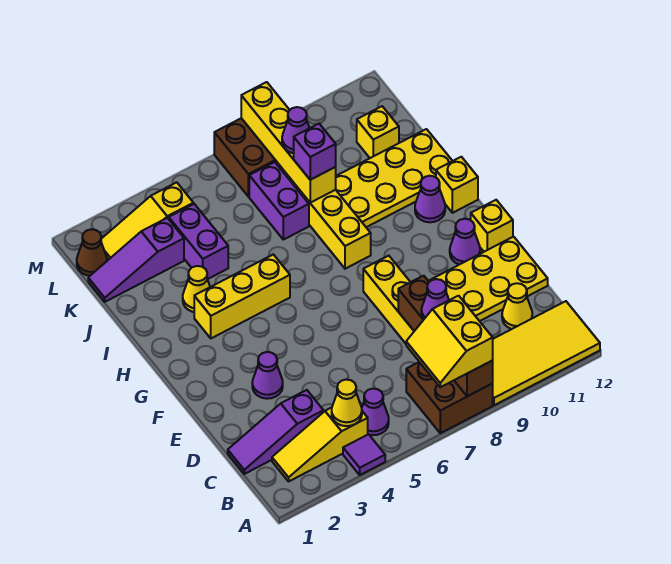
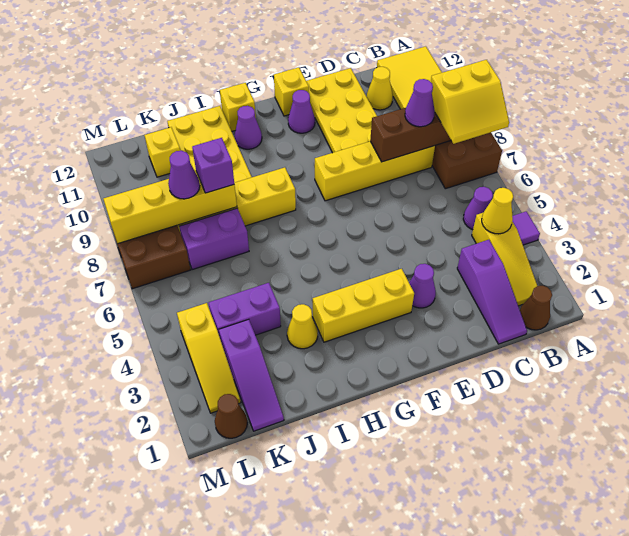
none -> brown cone B1 level 1
yellow brick H3:H5 level 1 -> yellow brick F3:H3 level 1

